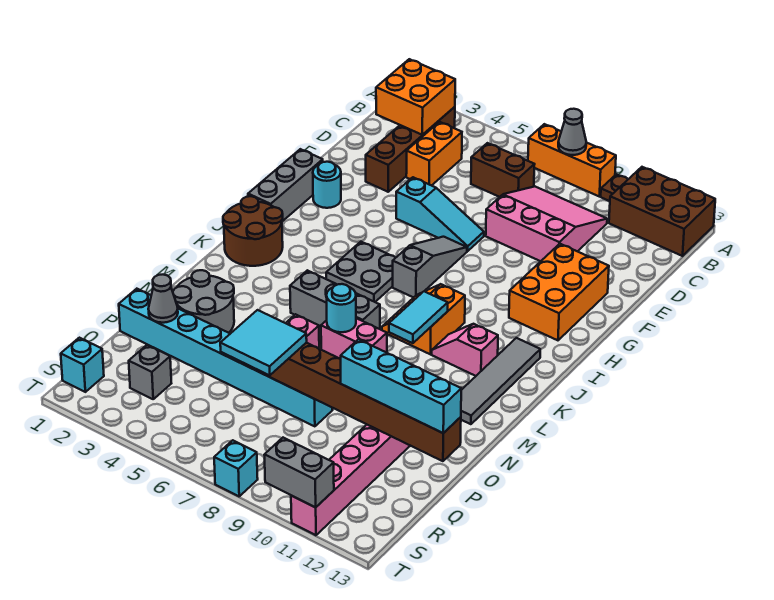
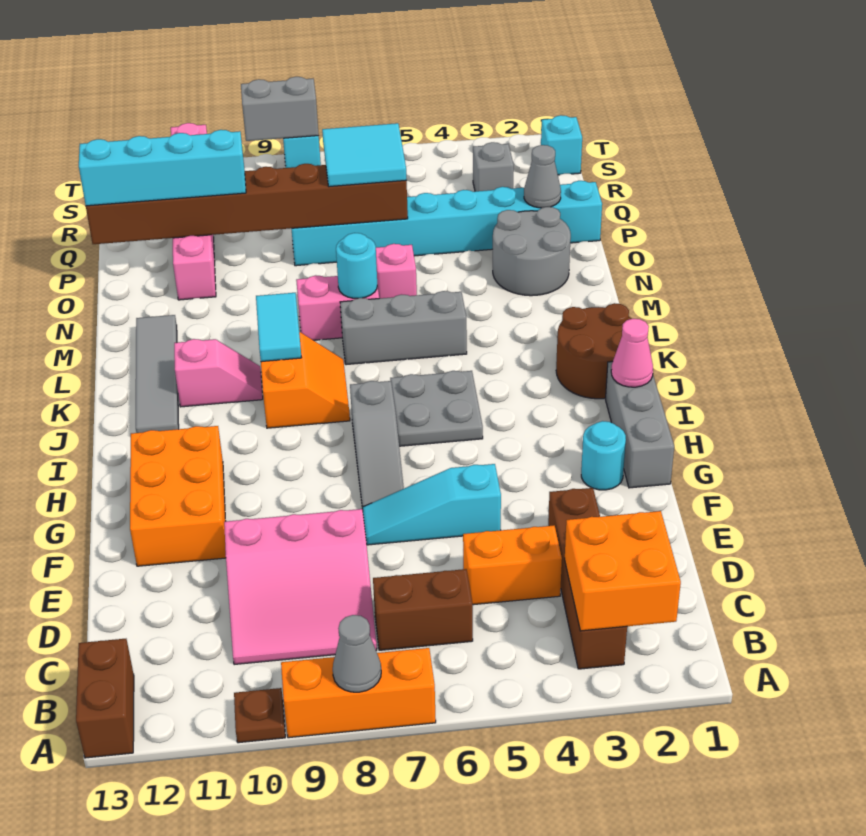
brown brick A11:B13 level 1 -> brown brick A13:B13 level 1
orange brick C4:D4 level 1 -> orange brick D4:D5 level 1
none -> pink cone I1 level 2
grey brick T10:T11 level 2 -> grey brick T8:T9 level 2

